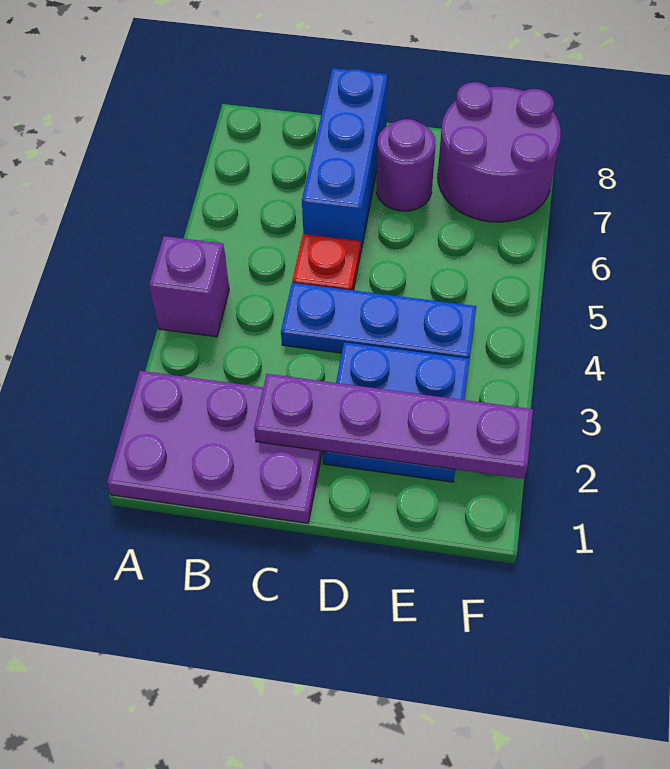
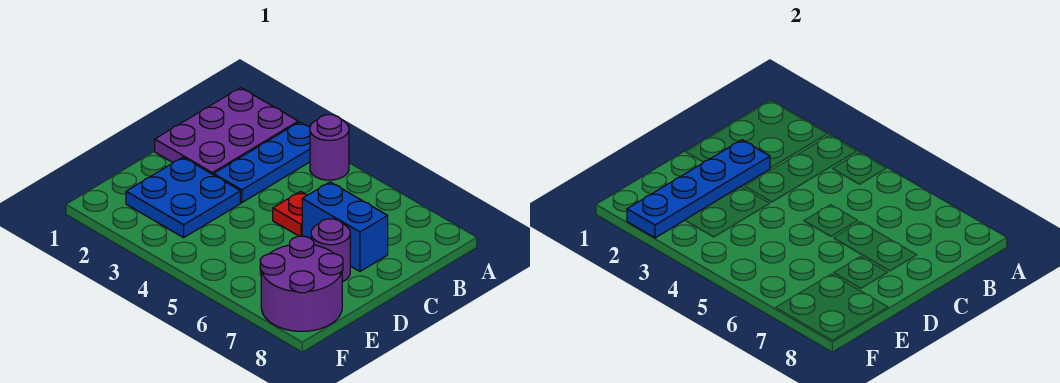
purple brick A4 level 1 -> purple round brick A4 level 1
purple plate C2:F2 level 2 -> blue plate C2:F2 level 2
blue plate C4:E4 level 1 -> blue plate A3:C3 level 1
blue brick C6:C8 level 1 -> blue brick C6:C7 level 1

